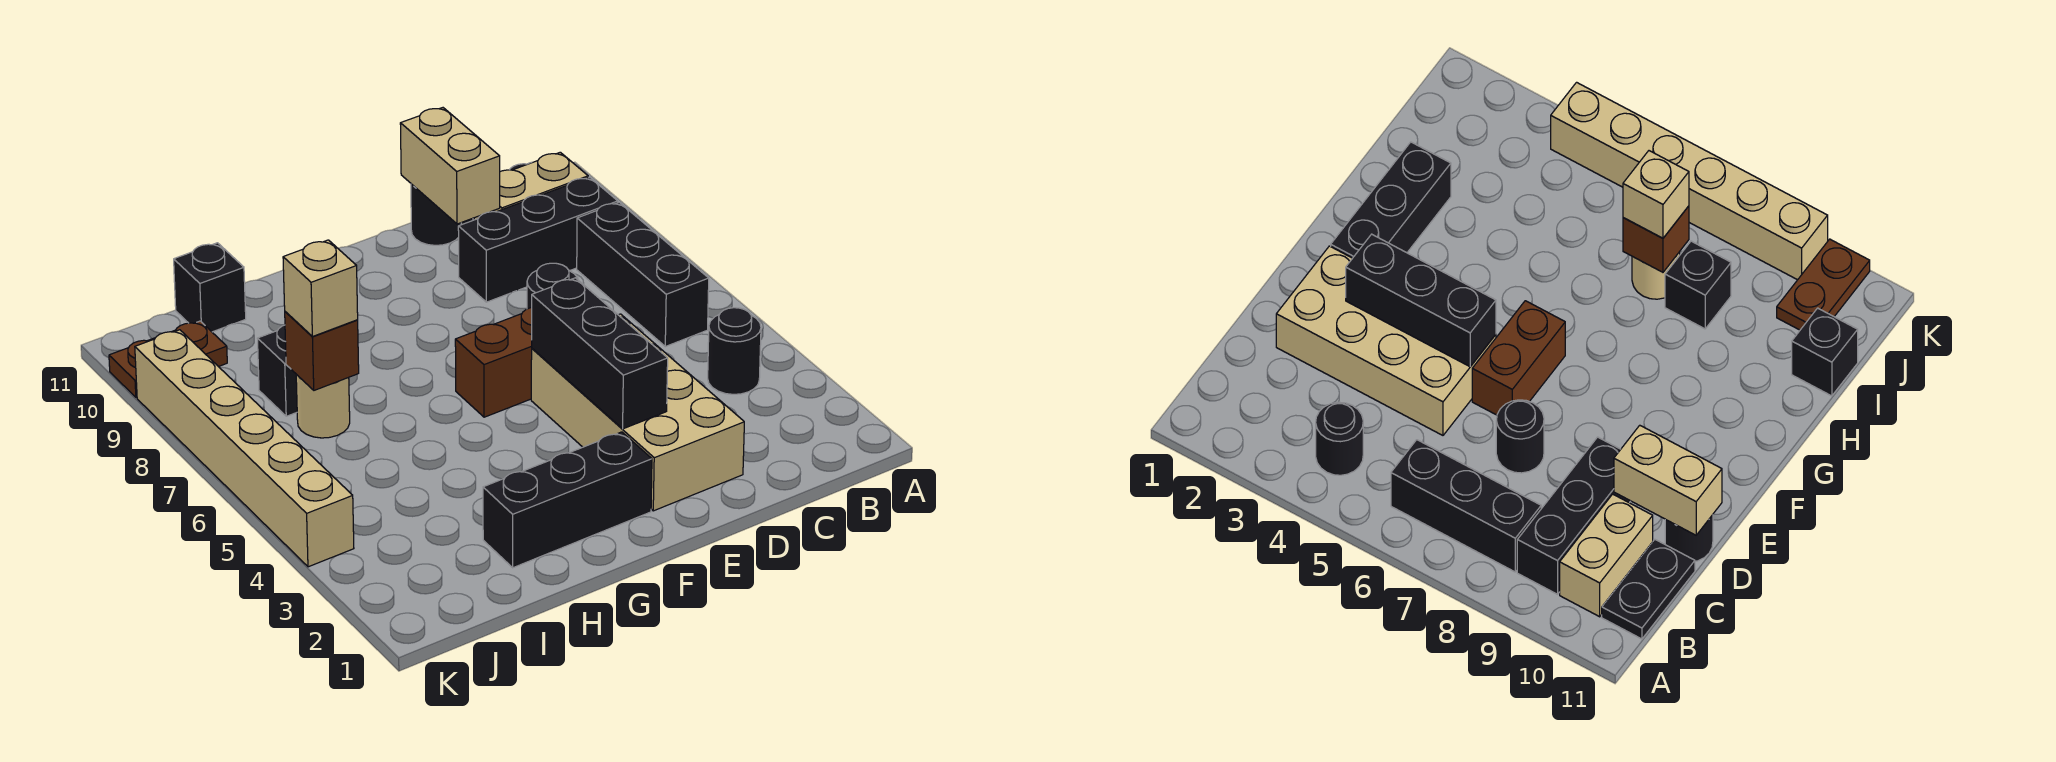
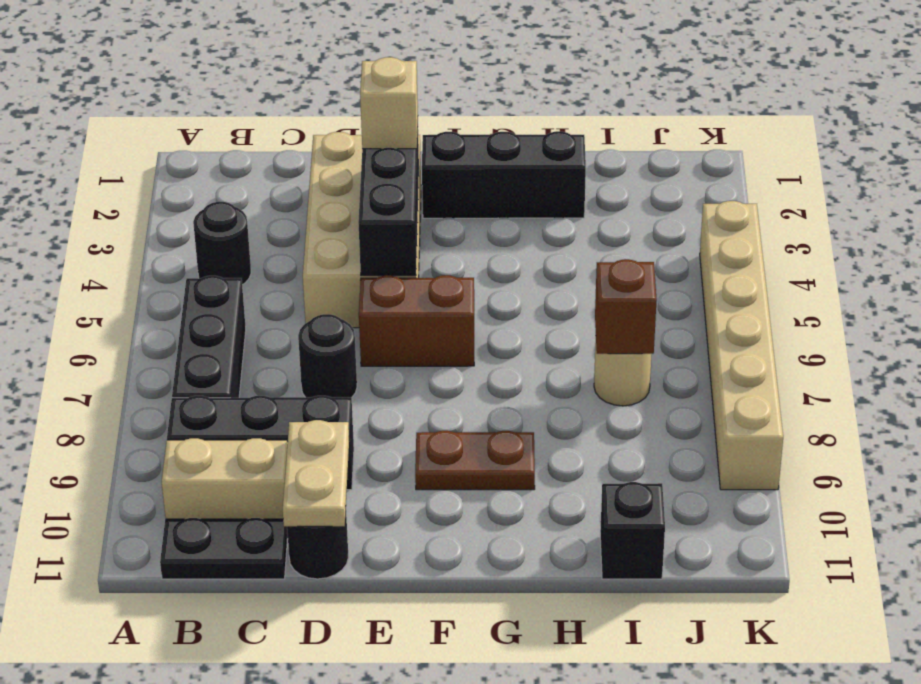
tan brick D10:D11 level 2 -> tan plate D10:D11 level 2
tan brick I7 level 3 -> tan brick E3 level 3
black brick I8 level 1 -> none
brown plate J10:K10 level 1 -> brown plate F9:G9 level 1

